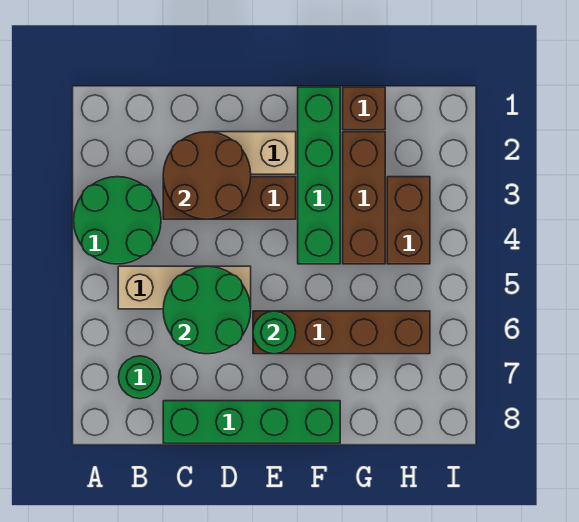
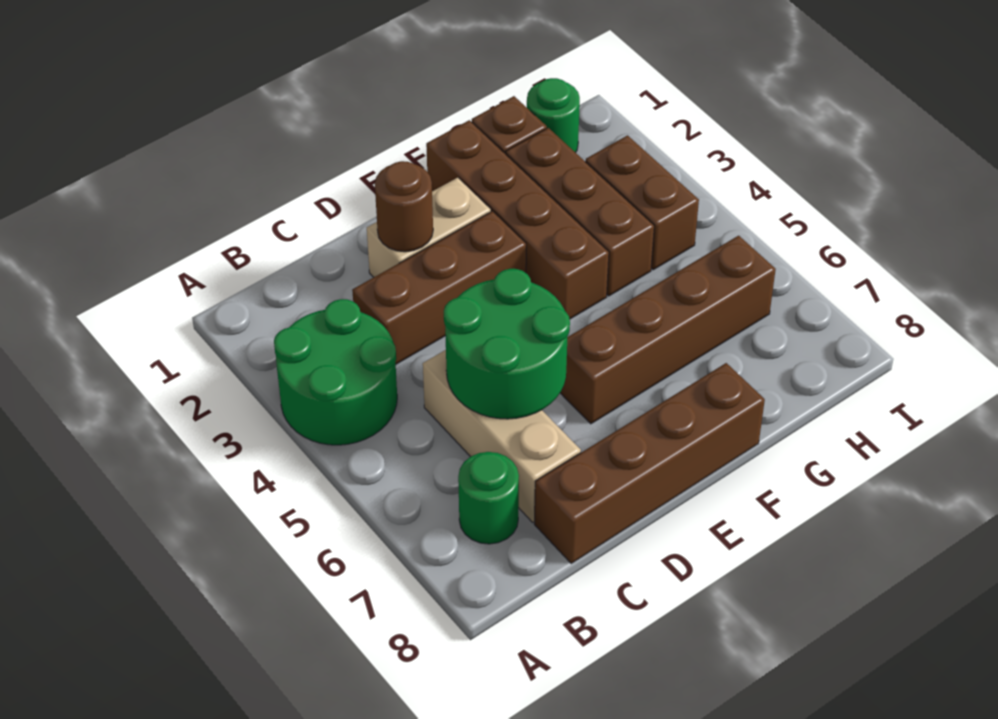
tan brick B5:D5 level 1 -> tan brick C5:C7 level 1
brown round brick C2:D3 level 2 -> brown round brick D2 level 2
green brick C8:F8 level 1 -> brown brick C8:F8 level 1
green round brick E6 level 2 -> green round brick H1 level 1
green brick F1:F4 level 1 -> brown brick F1:F4 level 1

